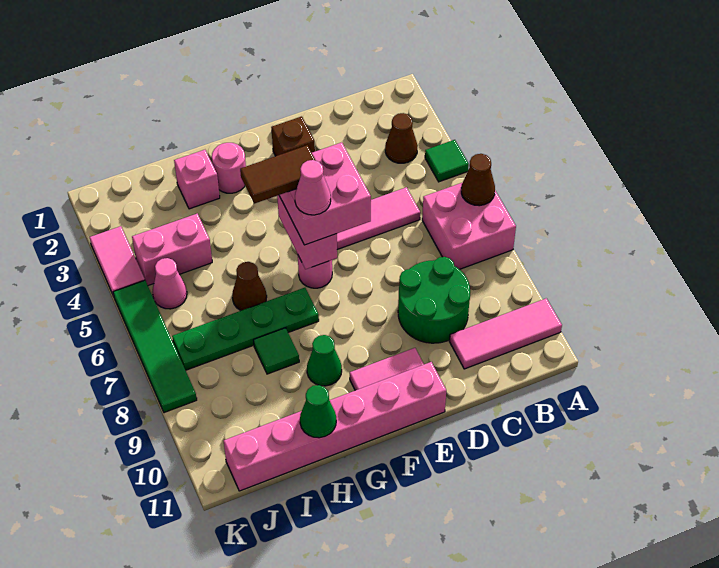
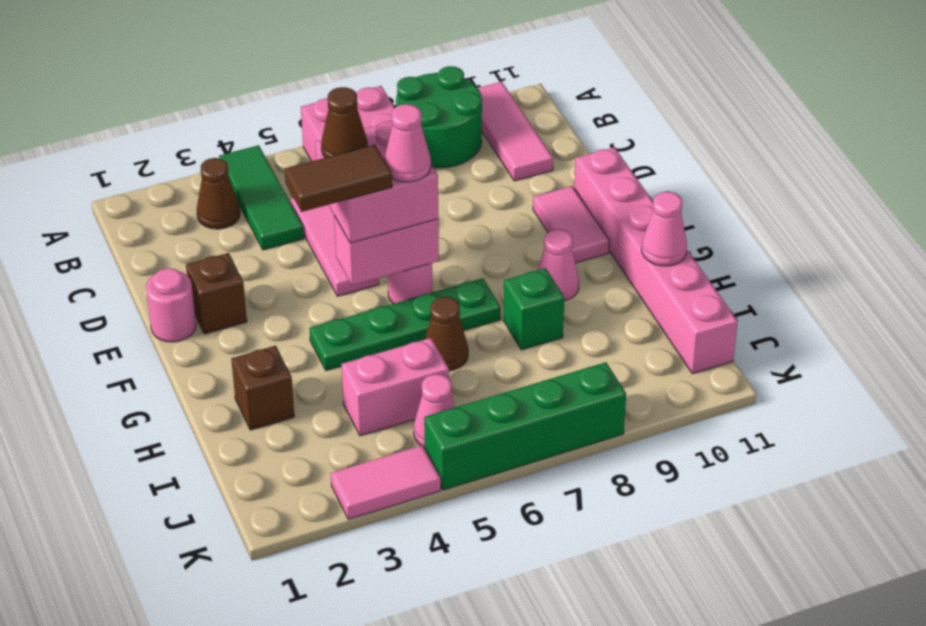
green tile A4 level 1 -> green tile A4:C4 level 1
brown cone A6 level 2 -> brown cone E5 level 4
green round brick C8:D9 level 1 -> green round brick A8:B9 level 1
brown tile F5:G5 level 4 -> brown tile F4:F5 level 4
pink round brick G2 level 1 -> pink round brick E1 level 1
green plate G7:J7 level 1 -> green plate G4:G7 level 1
green cone G9 level 1 -> pink cone G9 level 1
pink brick H2 level 1 -> brown brick H2 level 1
green tile H8 level 1 -> green brick H8 level 1
green cone H11 level 2 -> pink cone H11 level 2
pink brick I4:J4 level 1 -> pink brick I4:I5 level 1
green tile K5:K8 level 1 -> green brick K5:K8 level 1

